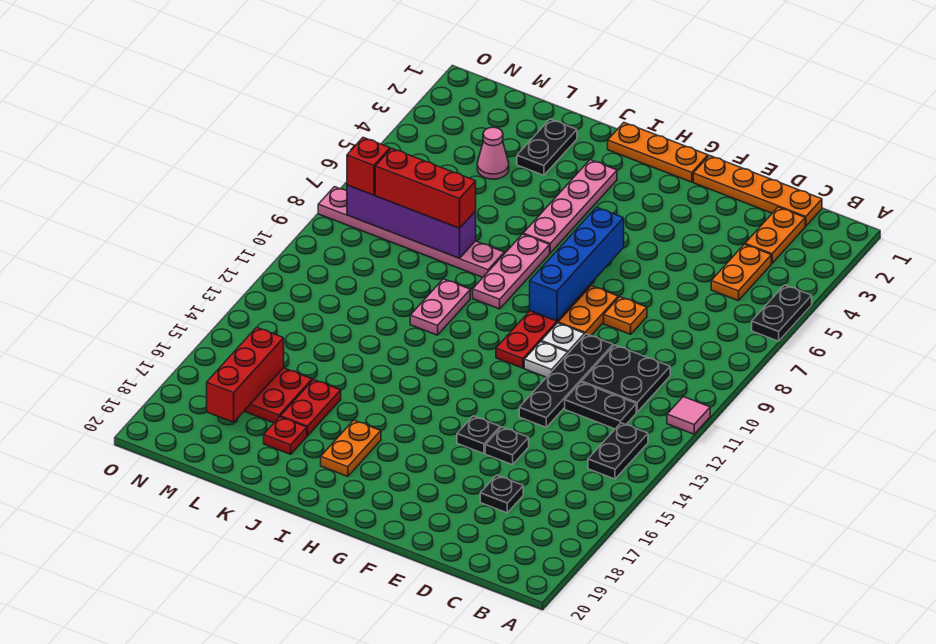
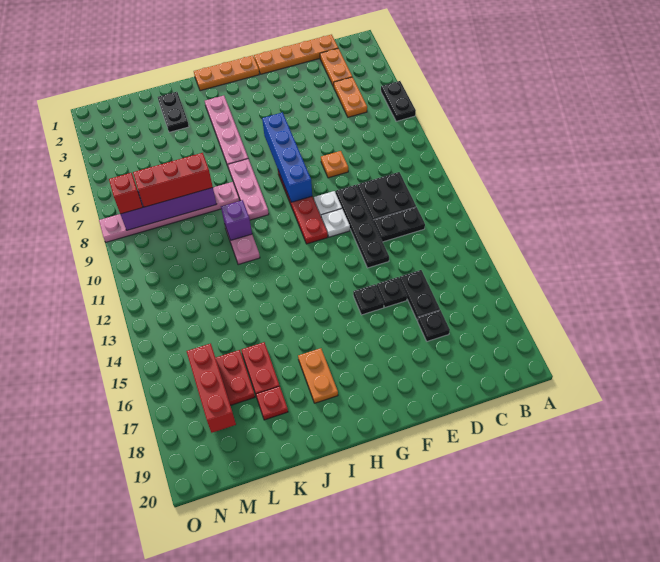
pink tile A11 level 1 -> none
black plate B13:B14 level 1 -> black plate D15:D16 level 1
orange plate F8:F9 level 1 -> none
none -> purple brick J10 level 2
pink cone L4 level 1 -> none

